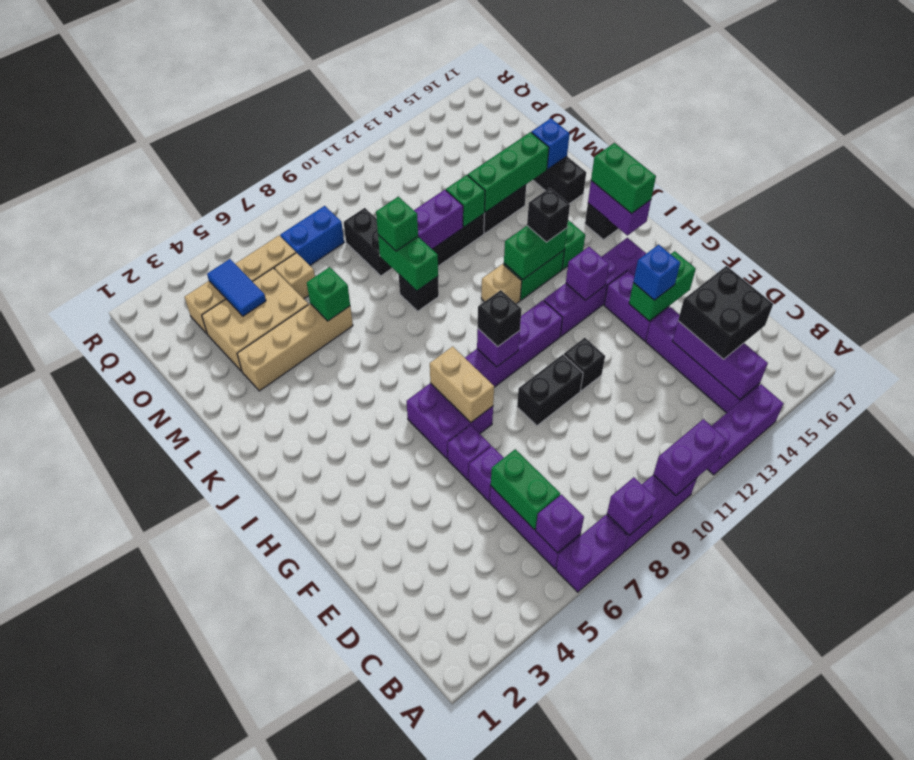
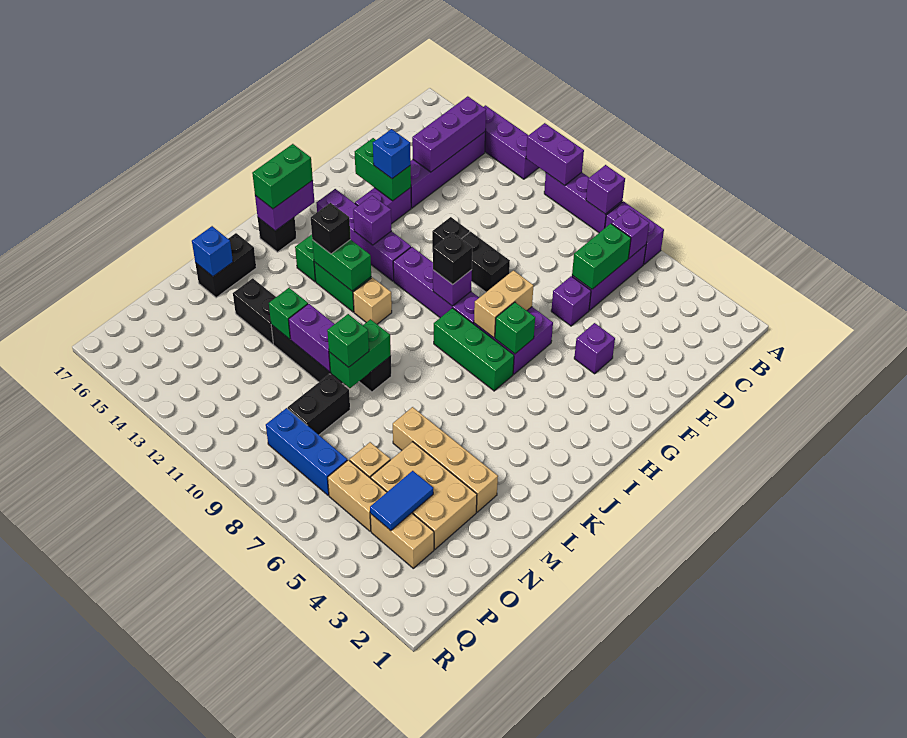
black brick C14:D15 level 3 -> none
purple brick F6 level 1 -> purple brick F4 level 1
green brick M6 level 2 -> green brick H6 level 2
green brick M13:M15 level 2 -> green brick I6:I8 level 1
blue brick P7:P8 level 1 -> blue brick P7:P9 level 1

